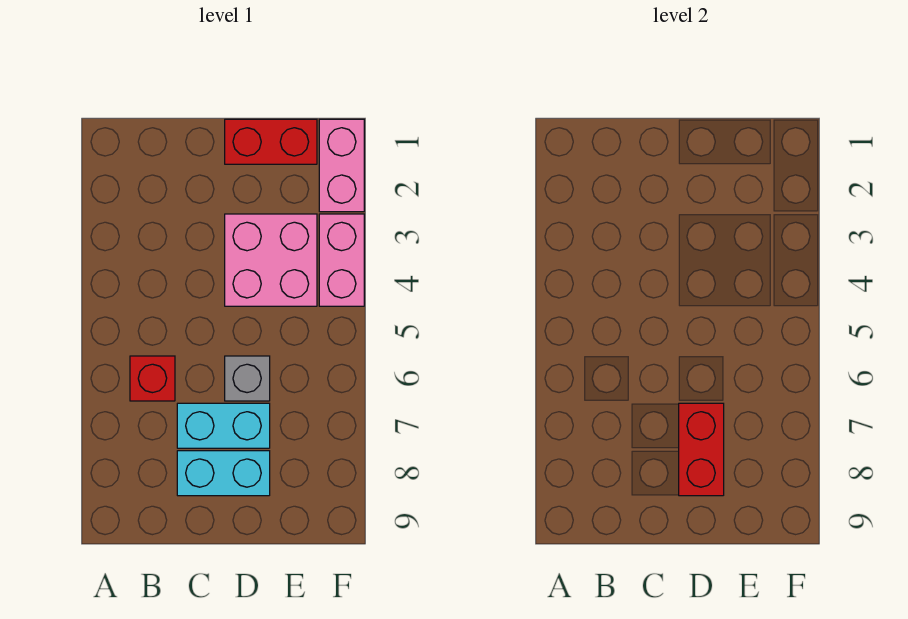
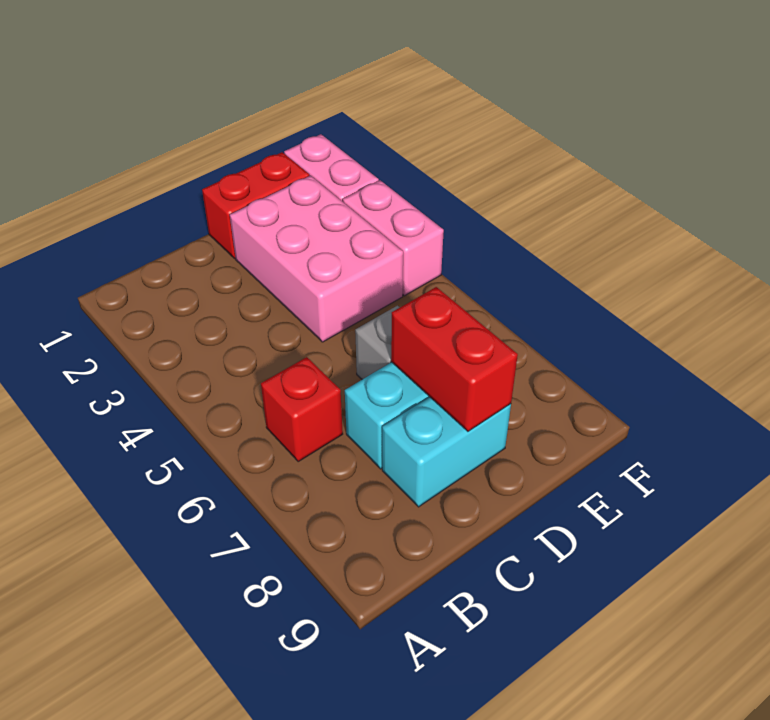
pink brick D3:E4 level 1 -> pink brick D2:E4 level 1

